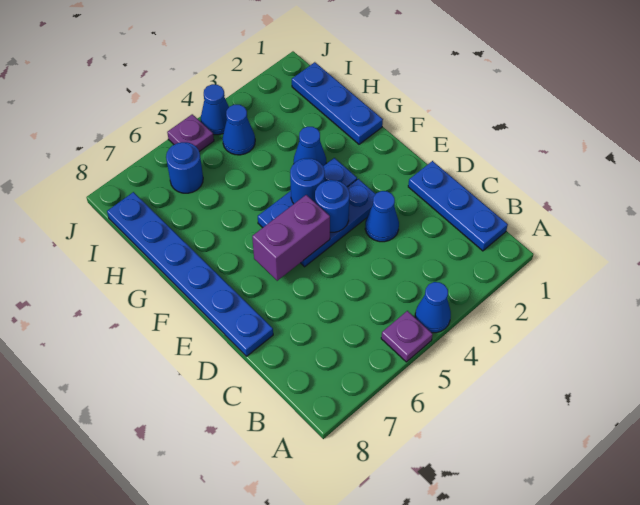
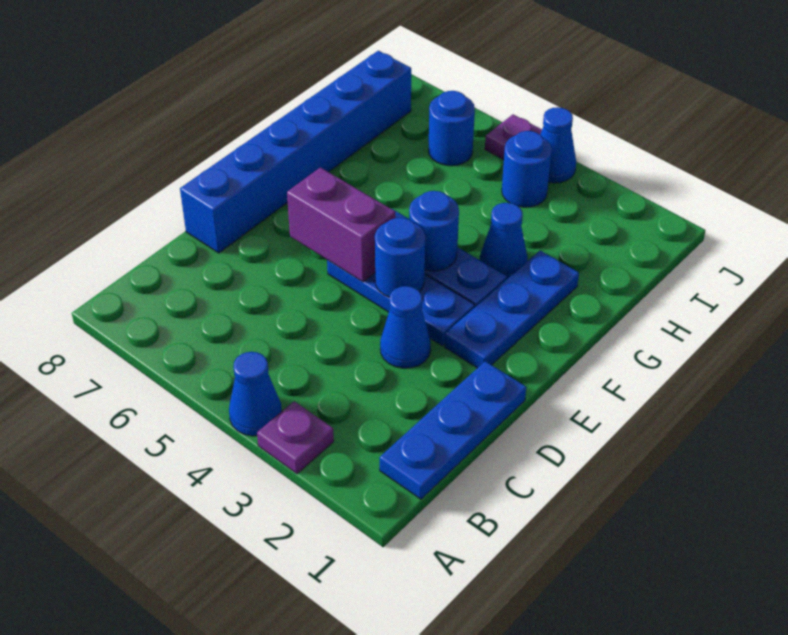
purple plate A5 level 1 -> purple plate A3 level 1
blue plate D8:I8 level 1 -> blue brick D8:I8 level 1
blue plate G1:I1 level 1 -> blue plate E2:G2 level 1
blue cone I4 level 1 -> blue round brick I4 level 1

